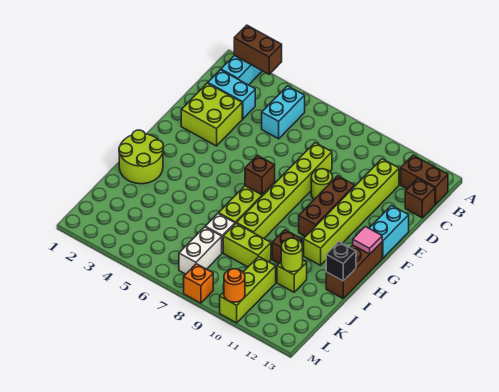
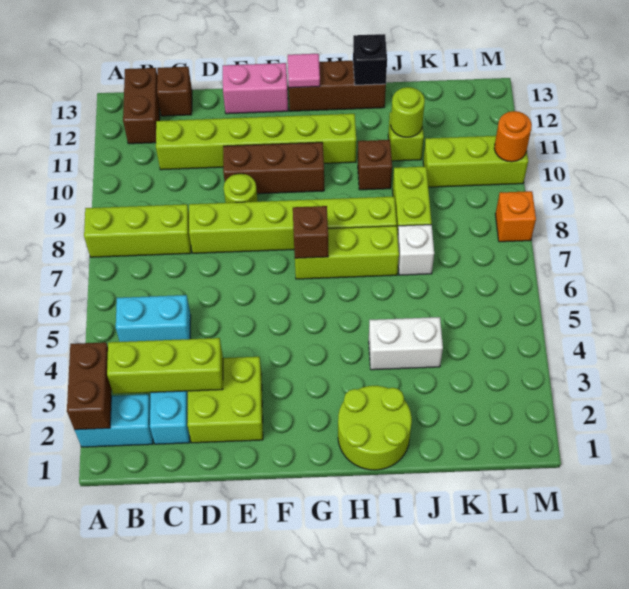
none -> lime brick A8:C8 level 1
none -> lime brick B3:D3 level 2
cyan brick E13:F13 level 1 -> pink brick E13:F13 level 1
white brick K7:L7 level 1 -> white brick I4:J4 level 1

